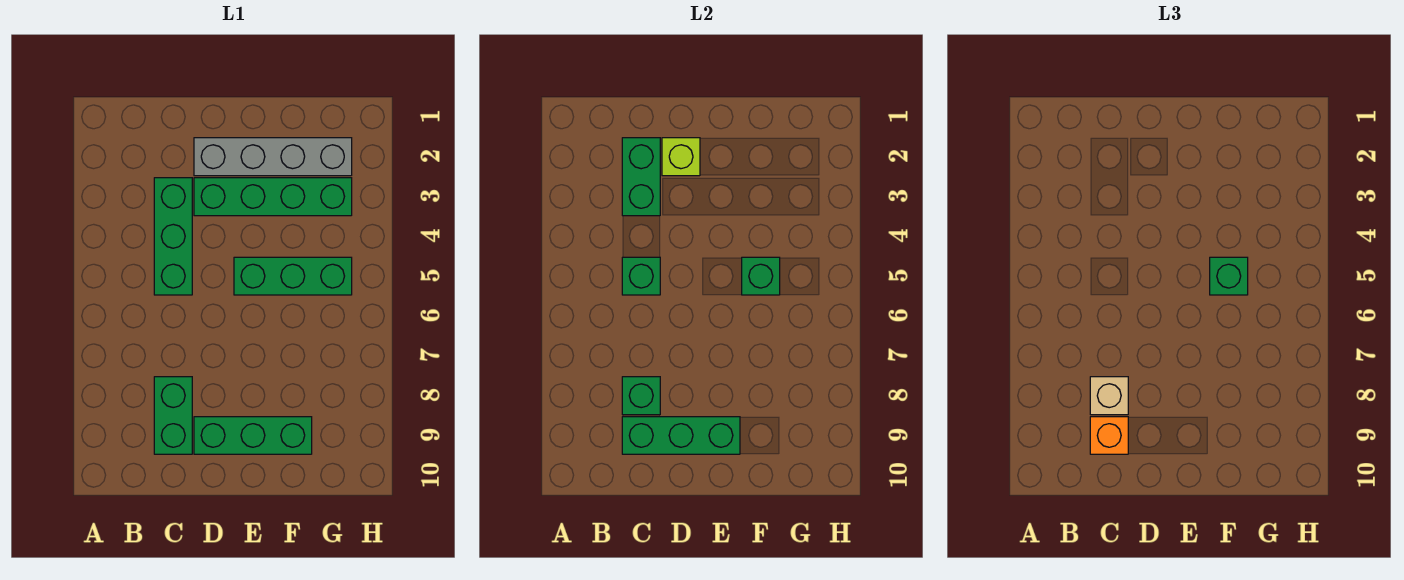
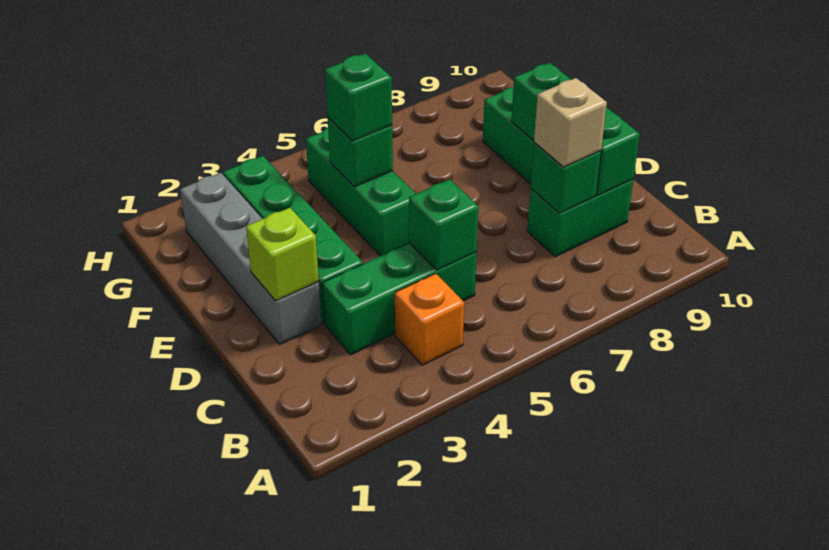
green brick C2:C3 level 2 -> none
orange brick C9 level 3 -> orange brick B4 level 1

